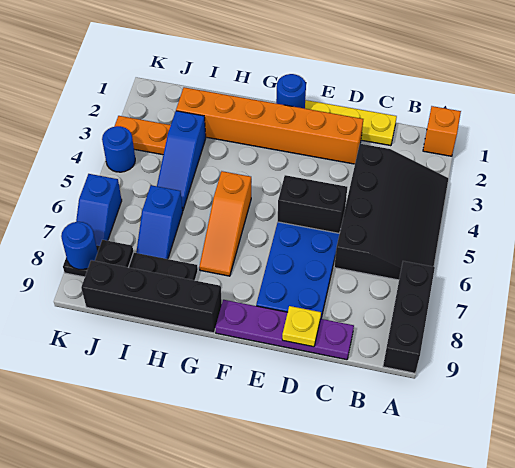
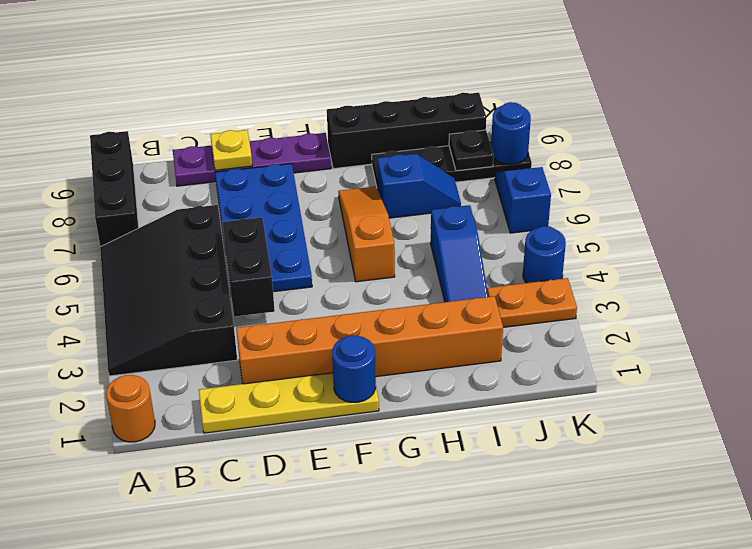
orange brick A1 level 1 -> orange round brick A1 level 1
black brick D5:E5 level 2 -> black brick D4:D5 level 2
blue slope I3:I5 level 1 top 3 -> blue slope I3:I5 level 1 top 5
blue slope I6:I7 level 1 top 6 -> blue slope H7:I7 level 1 top H

